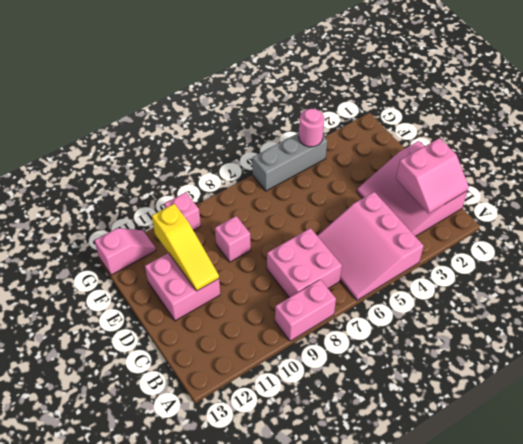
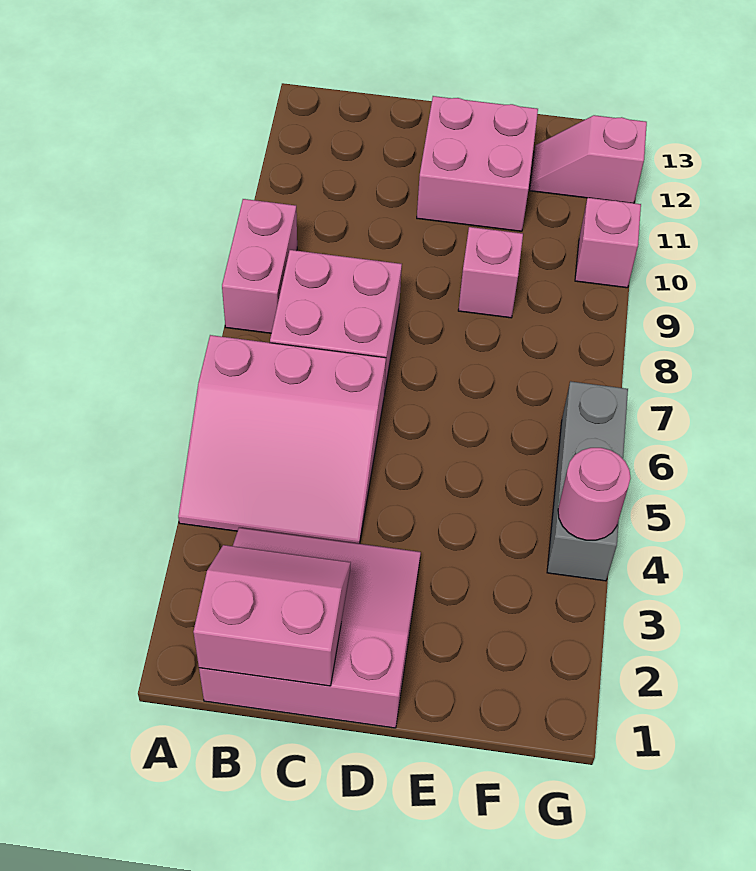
pink slope A4:C6 level 1 top 4 -> pink slope A4:C6 level 1 top 6
pink slope B1:C2 level 2 top C -> pink slope B1:C2 level 2 top 1
yellow slope D11:F11 level 2 top F -> none
pink slope G12:G13 level 1 top 13 -> pink slope F12:G12 level 1 top G

